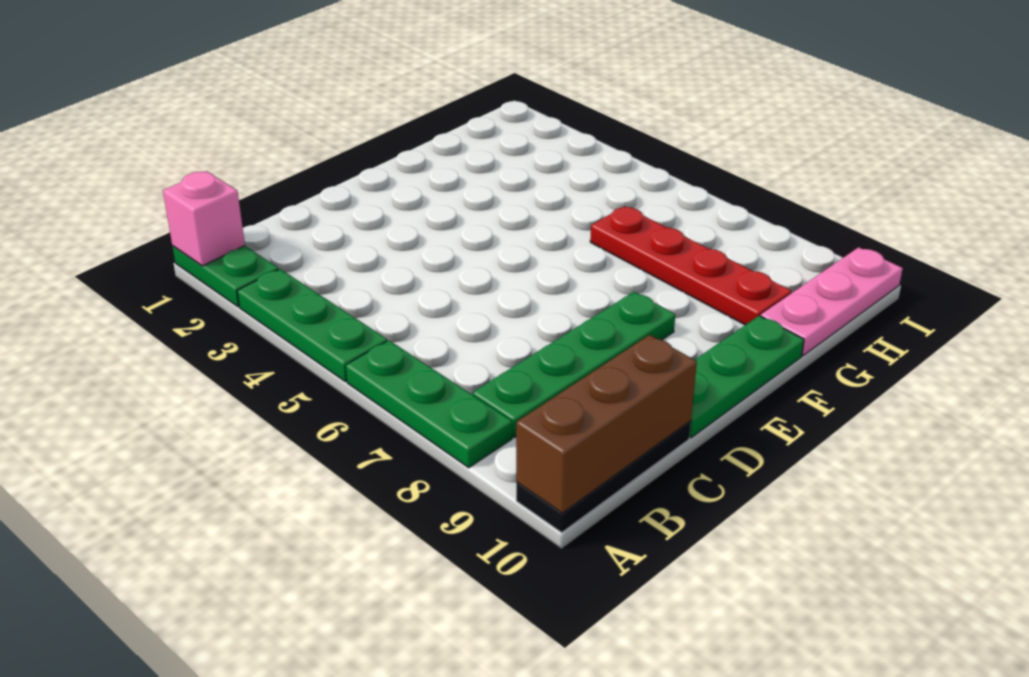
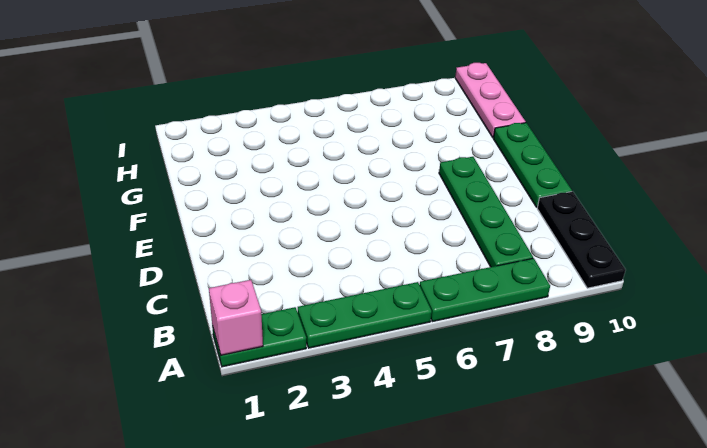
brown brick A10:C10 level 2 -> none
red plate G6:G9 level 1 -> none

